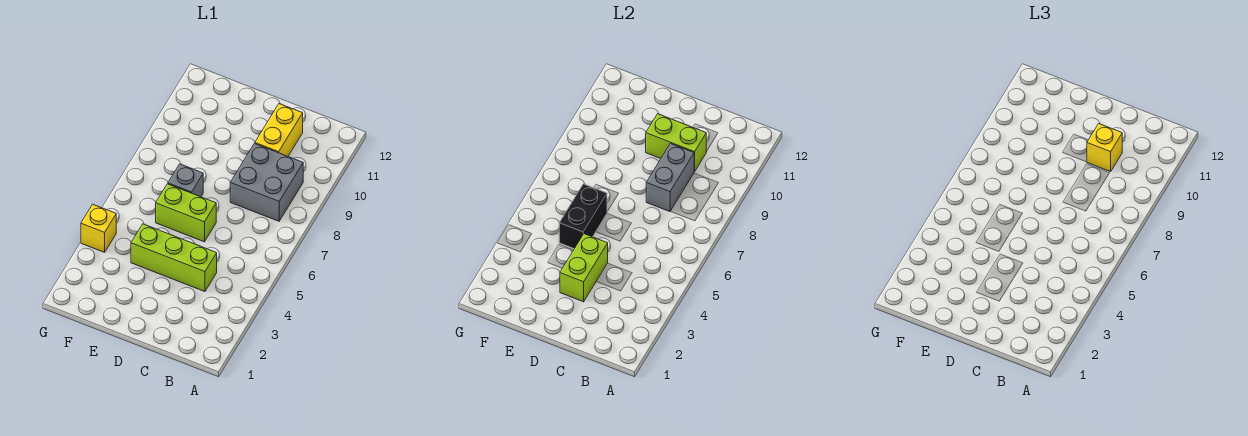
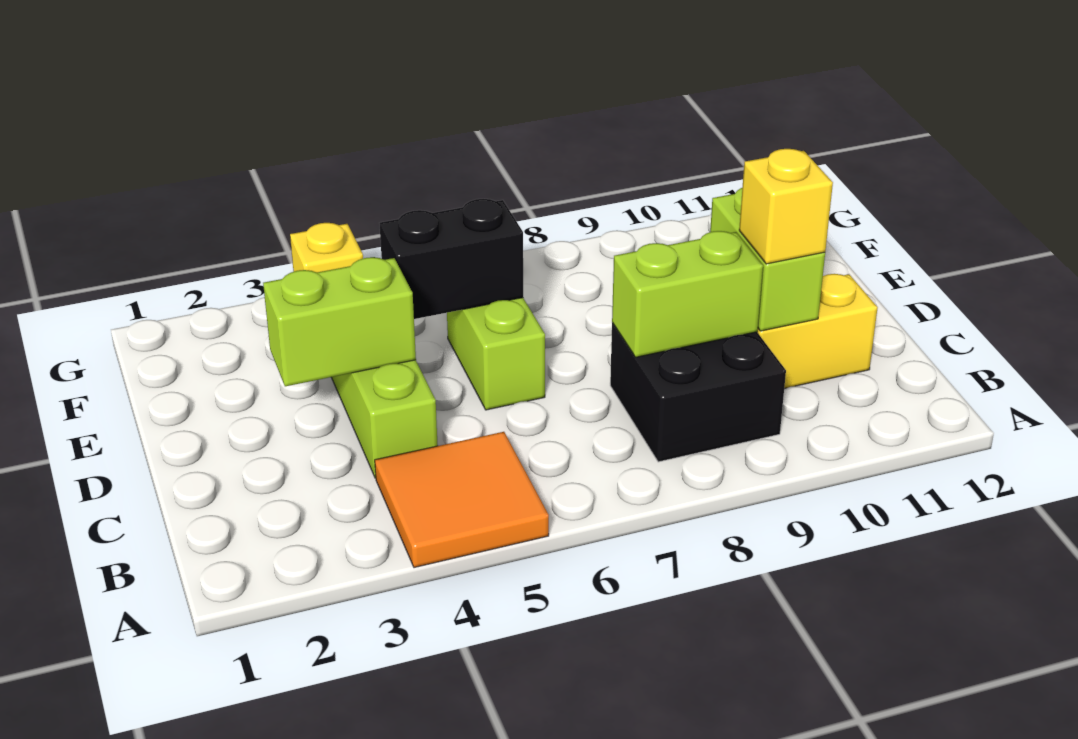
none -> orange tile A4:B5 level 1
grey brick B8:C9 level 1 -> black brick B8:C9 level 1
grey brick C8:C9 level 2 -> lime brick C8:C9 level 2
grey brick E7 level 1 -> none

